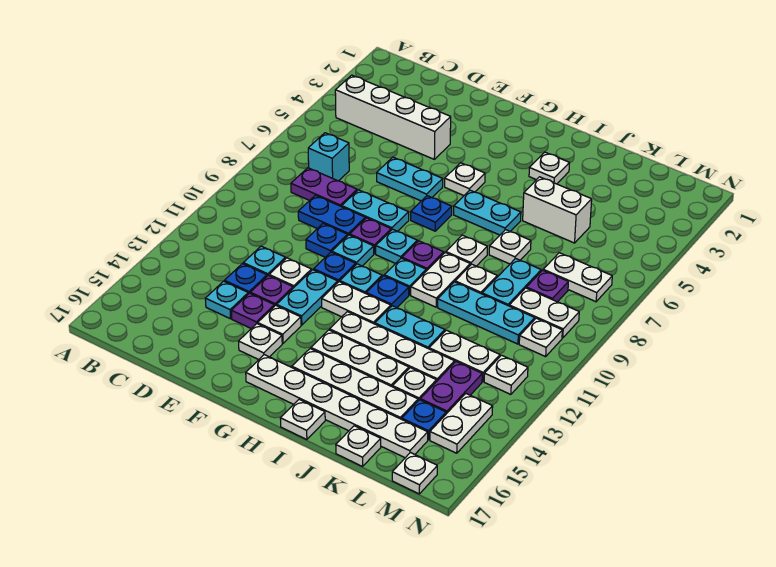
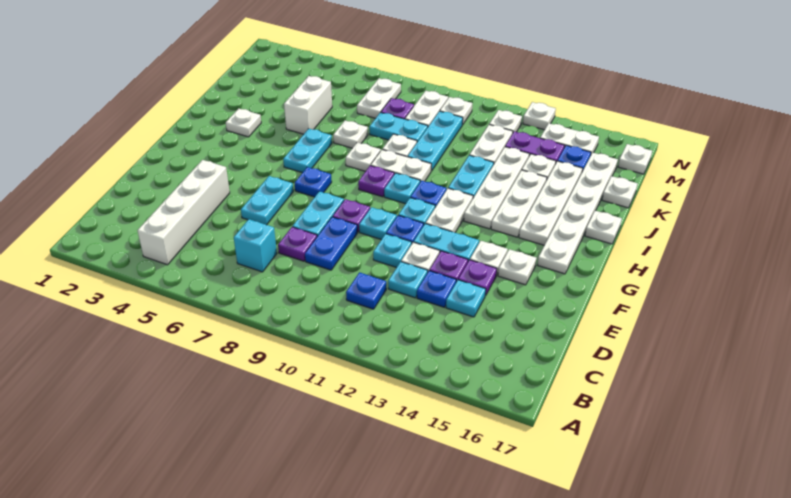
purple plate C8:D8 level 1 -> purple plate D8 level 1
blue plate E10 level 1 -> blue plate C11 level 1
white plate G5 level 1 -> white plate N13 level 1
cyan plate G9 level 1 -> cyan plate E11 level 1

